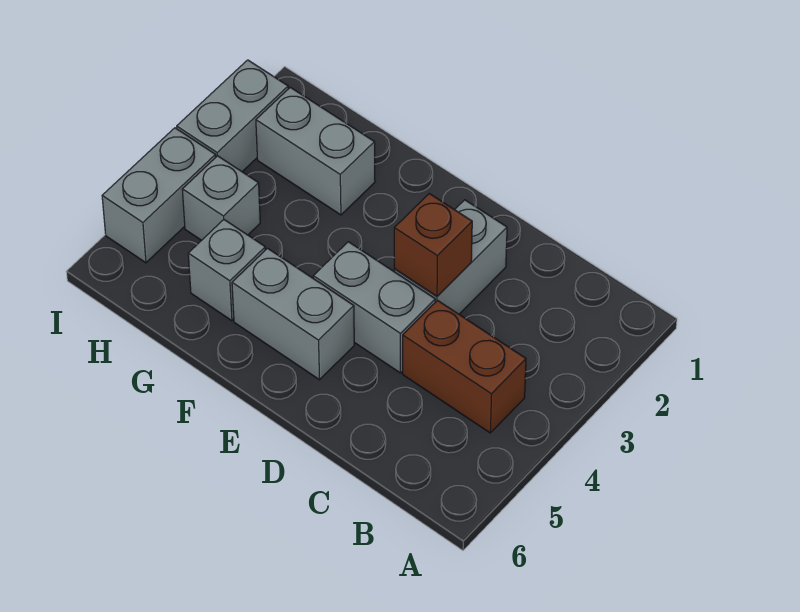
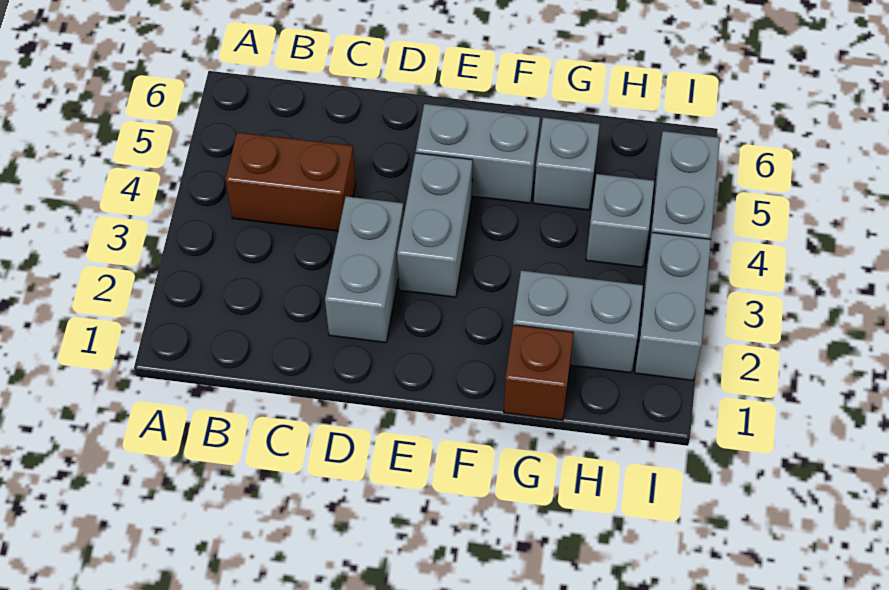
brown brick D3 level 2 -> brown brick G1 level 1
grey brick D4:E4 level 1 -> grey brick E3:E4 level 1

